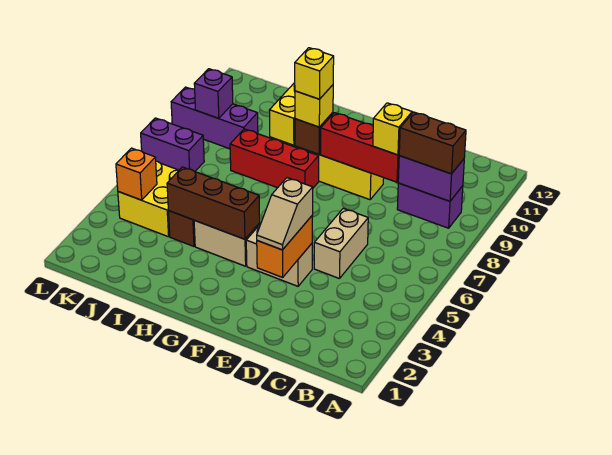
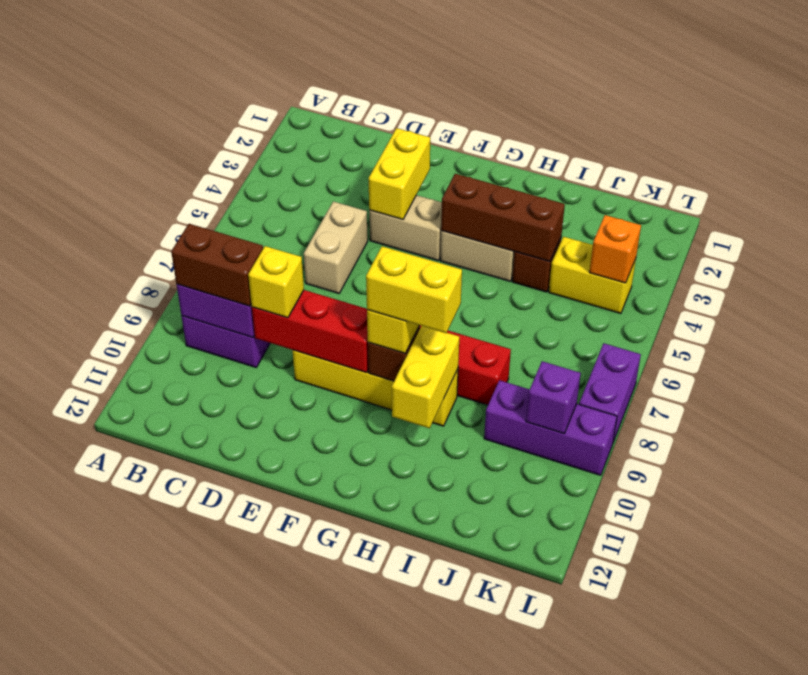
orange brick E3:E4 level 2 -> yellow brick E3:E4 level 2
tan slope E3:E4 level 3 top 4 -> none
yellow brick G9 level 4 -> yellow brick G9:H9 level 4
yellow brick J4:K5 level 1 -> yellow brick J4:K4 level 1
purple brick K7:L7 level 1 -> purple brick L7:L8 level 1

